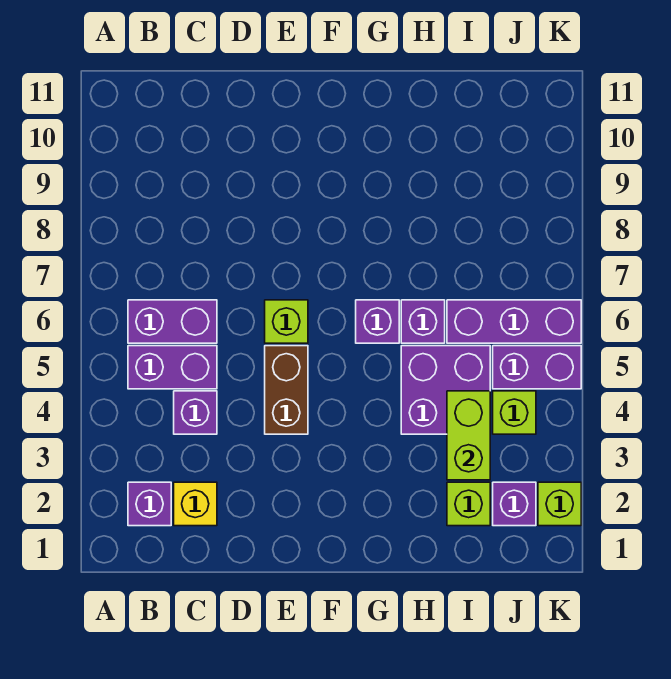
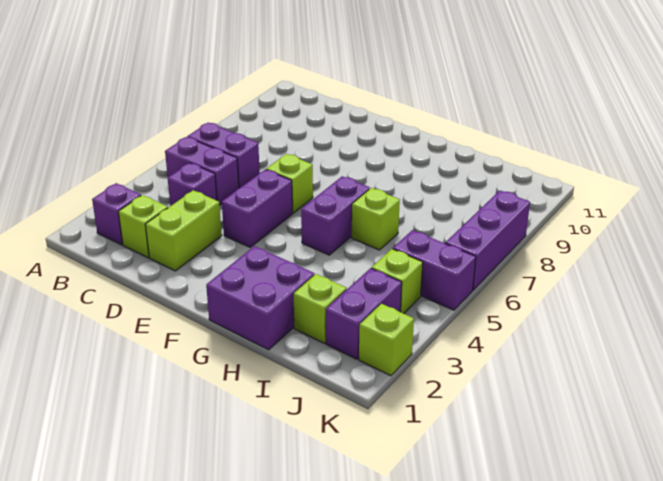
yellow brick C2 level 1 -> lime brick C2 level 1
brown brick E4:E5 level 1 -> purple brick E4:E5 level 1
purple brick G6 level 1 -> purple brick G5:G6 level 1
purple brick H4:I5 level 1 -> purple brick G1:H2 level 1
purple brick H6 level 1 -> lime brick H6 level 1
lime brick I3:I4 level 2 -> lime brick D2:D3 level 1
purple brick I6:K6 level 1 -> purple brick K6:K8 level 1
purple brick J2 level 1 -> purple brick J2:J3 level 1

